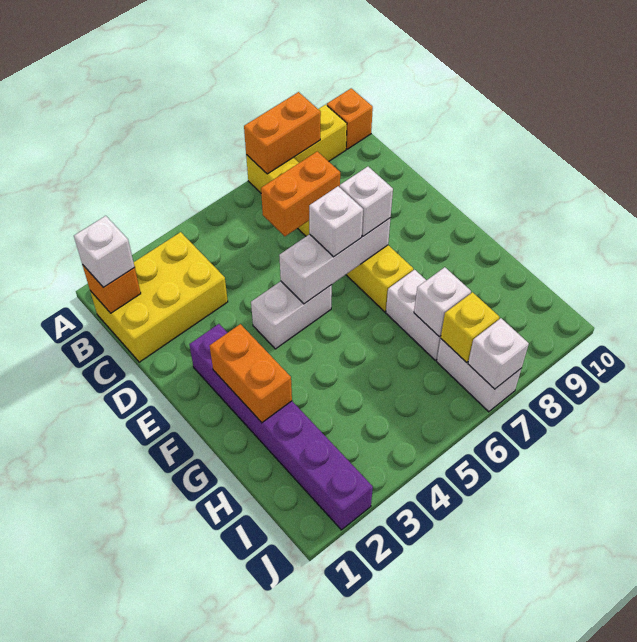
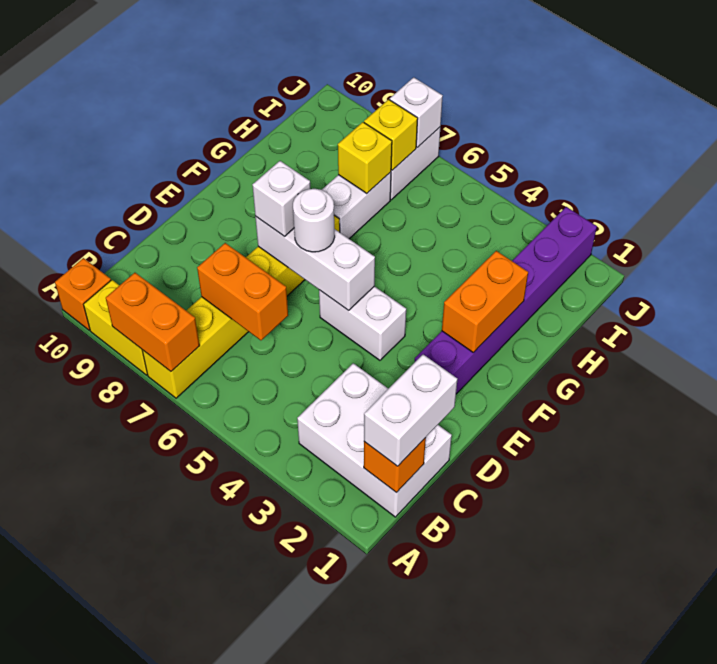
yellow brick B1:C3 level 1 -> white brick B1:C3 level 1
white brick B1 level 3 -> white brick B1:C1 level 3
white brick E6 level 3 -> white round brick E6 level 3
white brick H7 level 2 -> yellow brick H7 level 2

